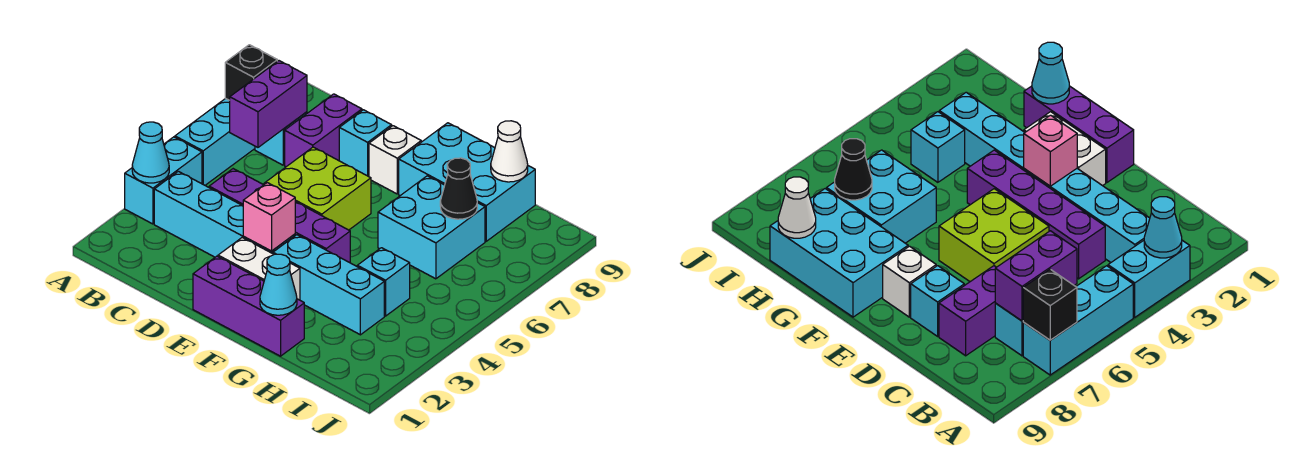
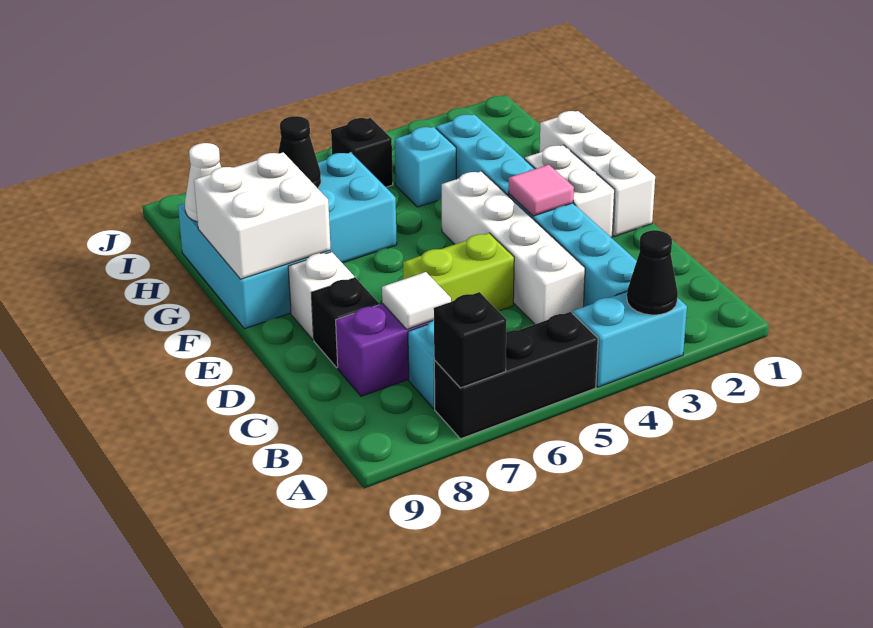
cyan cone A3 level 2 -> black cone A3 level 2
cyan brick A5:A7 level 1 -> black brick A5:A7 level 1
purple brick B6:B7 level 2 -> none
purple brick C4:F4 level 1 -> white brick C4:F4 level 1
none -> white tile C7 level 2
lime brick D5:E6 level 1 -> lime brick D5:D6 level 1
cyan brick D8 level 1 -> black brick D8 level 1
purple brick E1:G1 level 1 -> white brick E1:G1 level 1
pink brick E3 level 2 -> pink tile E3 level 2
none -> white brick F8:G9 level 2
cyan cone G1 level 2 -> none
none -> black brick I5 level 1

